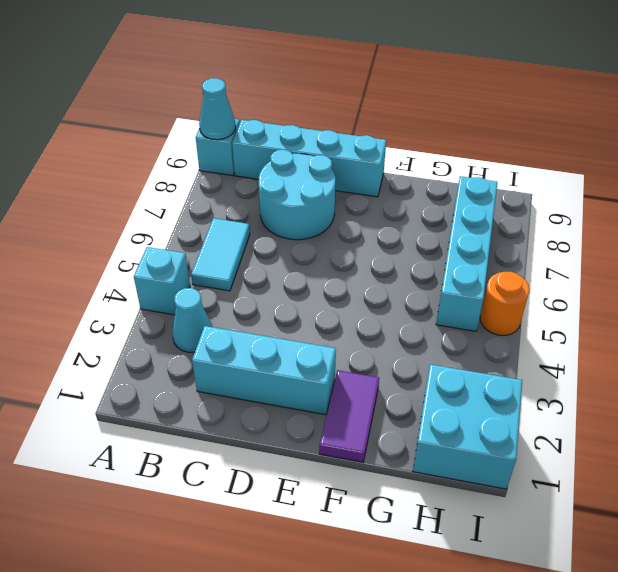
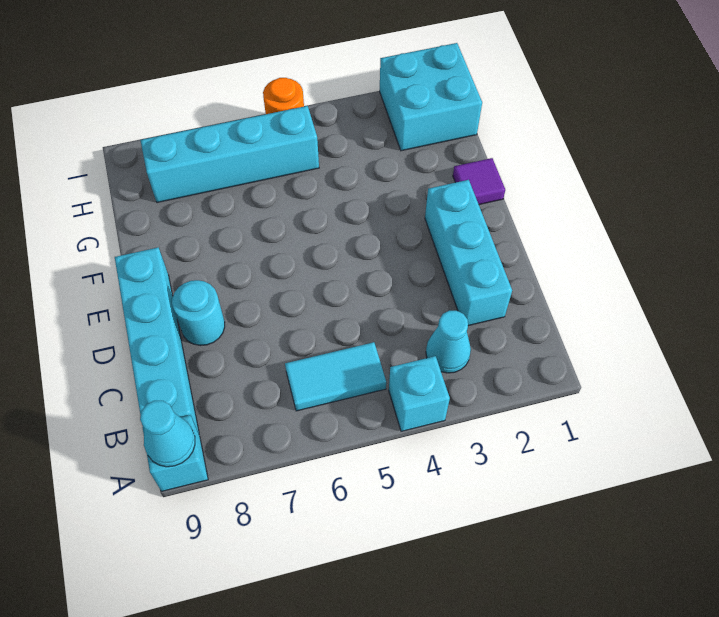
cyan round brick C7:D8 level 1 -> cyan round brick D8 level 1
purple tile F1:F2 level 1 -> purple tile F1 level 1

